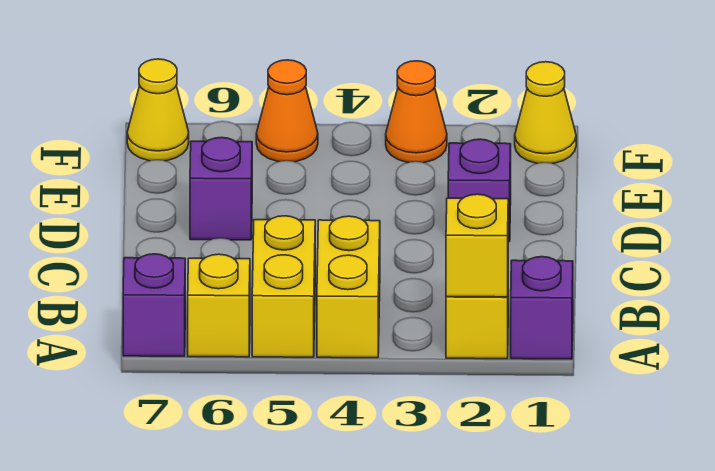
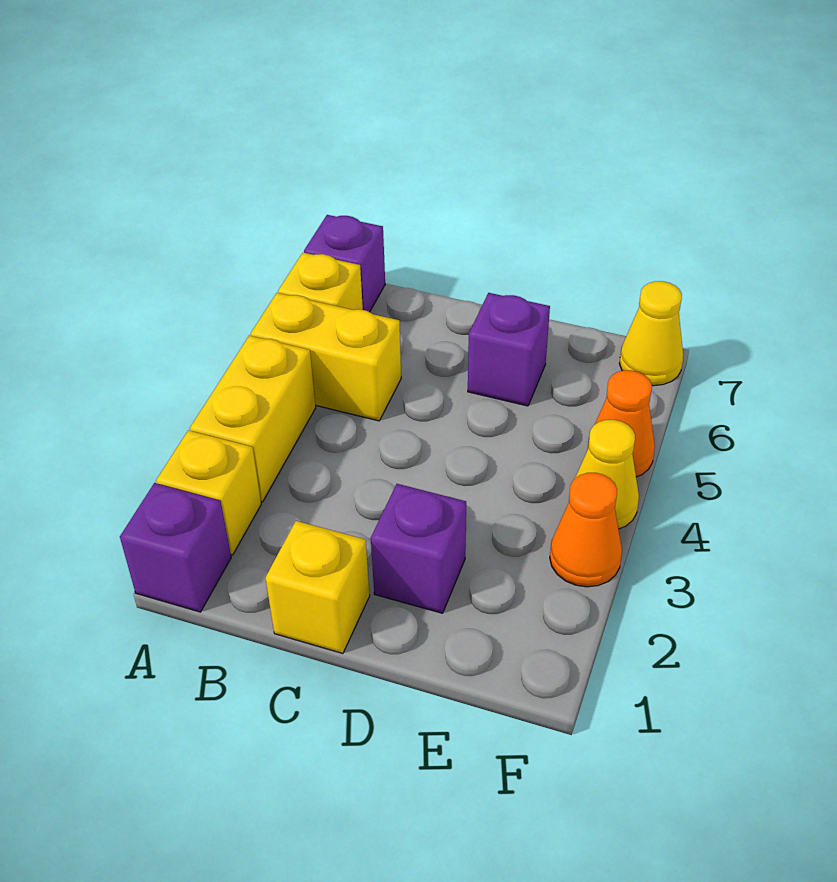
yellow brick A2 level 2 -> yellow brick C1 level 1
yellow brick A4:B4 level 1 -> yellow brick A3:A4 level 1
yellow cone F1 level 1 -> yellow cone F4 level 1

